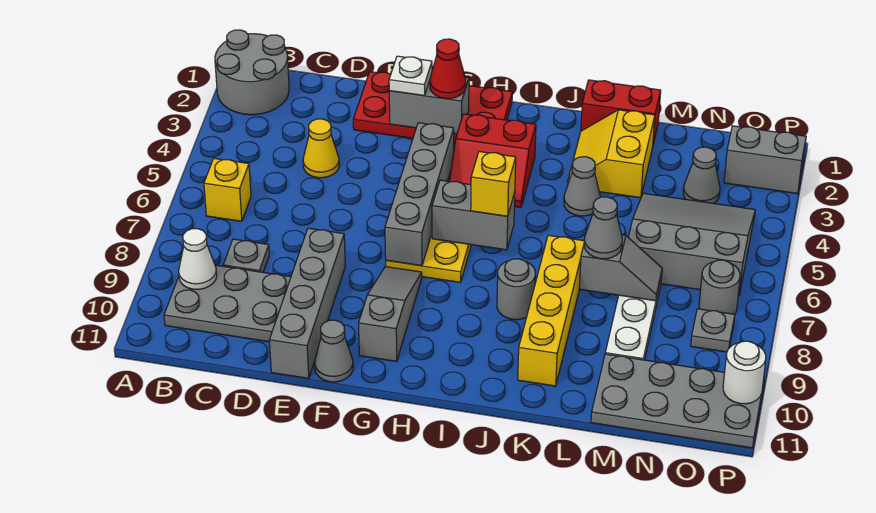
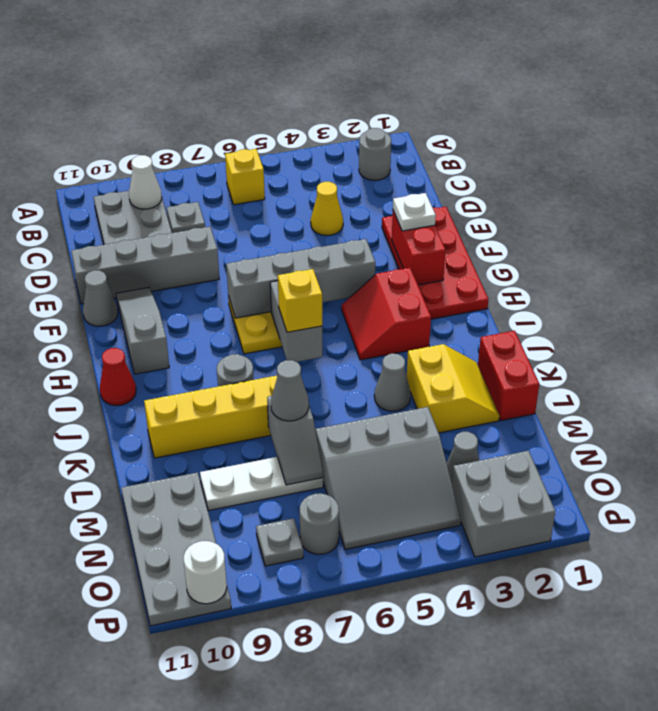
grey round brick A1:B2 level 1 -> grey round brick B2 level 1
grey brick F2:G2 level 2 -> red brick F2:G2 level 2
red cone G2 level 3 -> red cone I11 level 1
grey slope G8:G10 level 1 top 10 -> grey slope F10:H10 level 1 top H
yellow slope K2:L3 level 1 top L -> yellow slope K2:L3 level 1 top 3
grey slope M4:O6 level 1 top 6 -> grey slope M4:O6 level 1 top M
grey brick O2:P2 level 1 -> grey brick O2:P3 level 1

